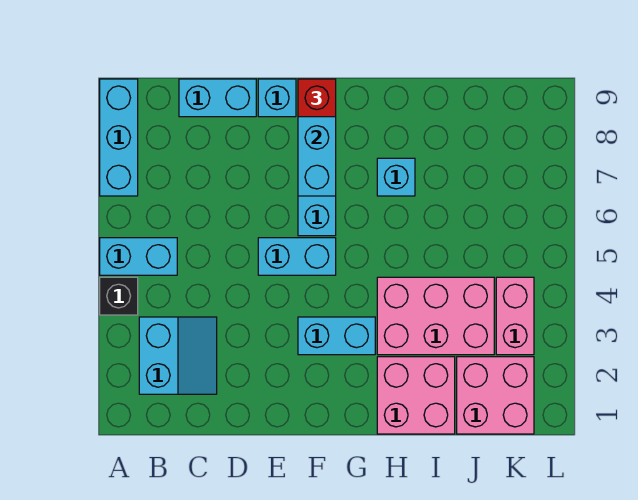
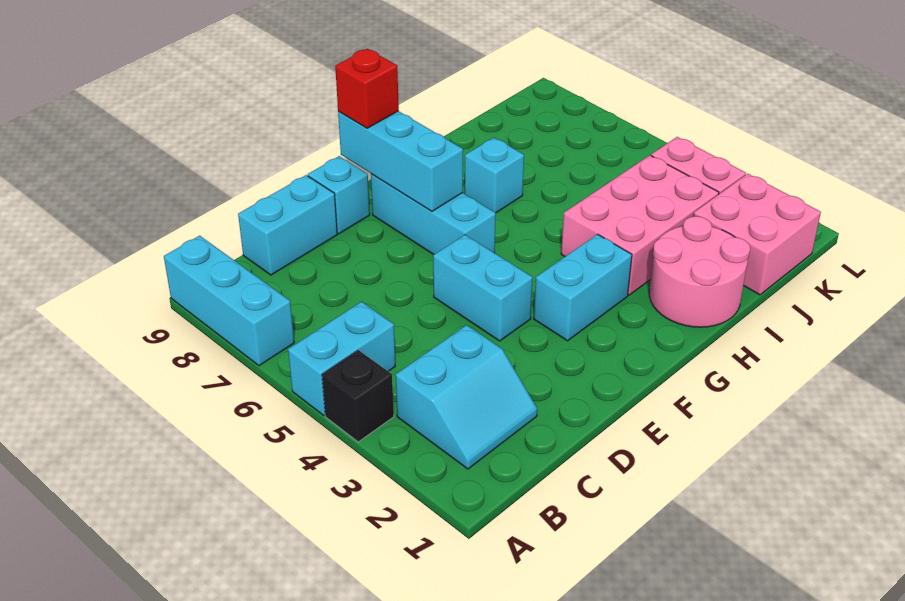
cyan slope B2:C3 level 1 top B -> cyan slope B2:C3 level 1 top 3
cyan brick E5:F5 level 1 -> cyan brick E4:E5 level 1
pink brick H1:I2 level 1 -> pink round brick H1:I2 level 1

